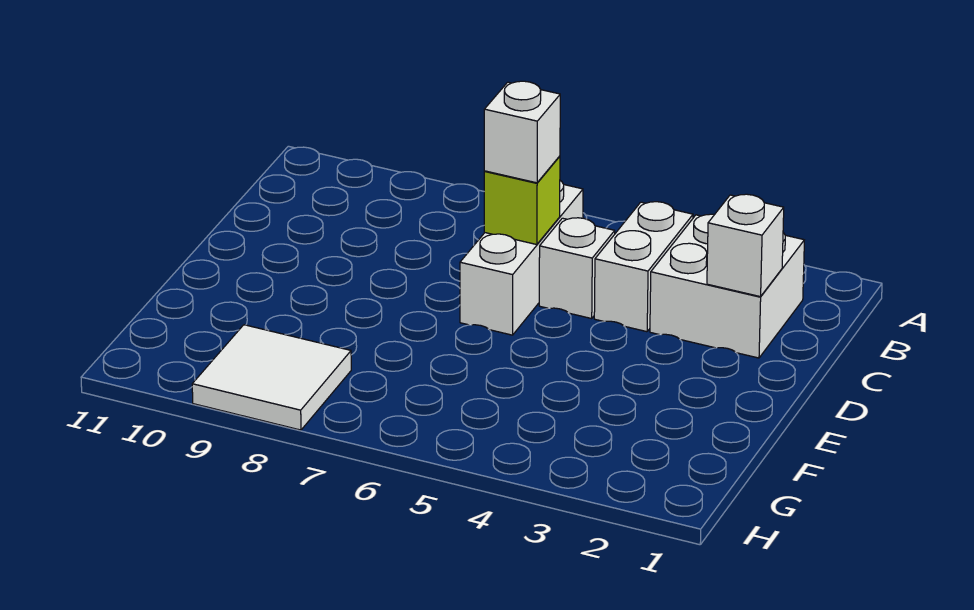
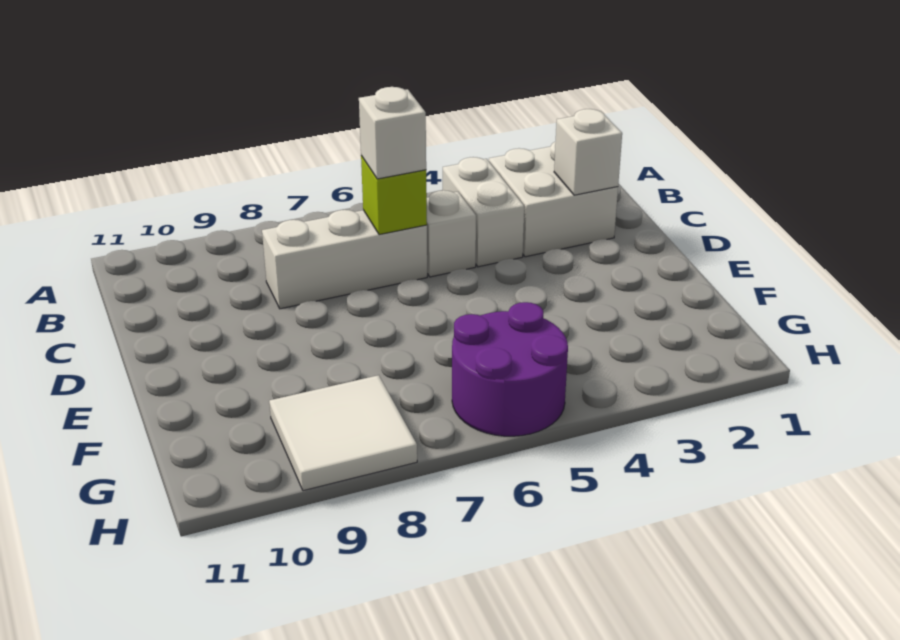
white brick B6:D6 level 1 -> white brick C6:C8 level 1
none -> purple round brick G5:H6 level 1

